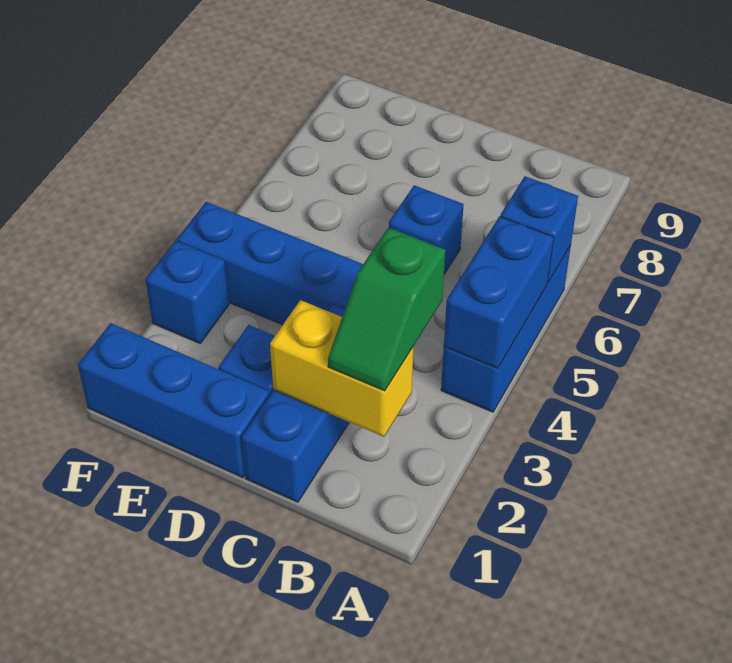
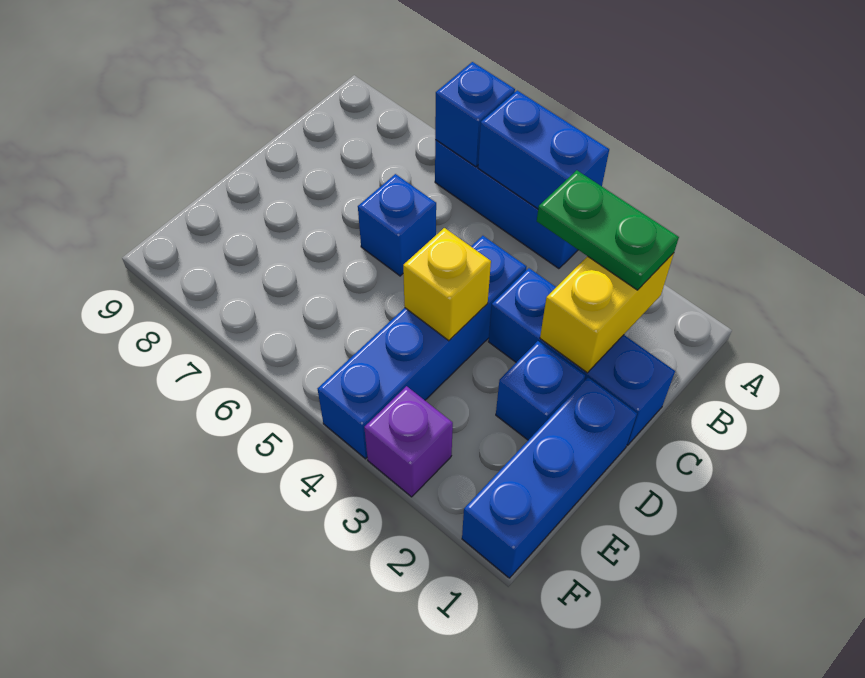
green slope B2:B3 level 3 top 3 -> green plate B2:B3 level 3
none -> yellow brick D4 level 2
blue brick F3 level 1 -> purple brick F3 level 1

